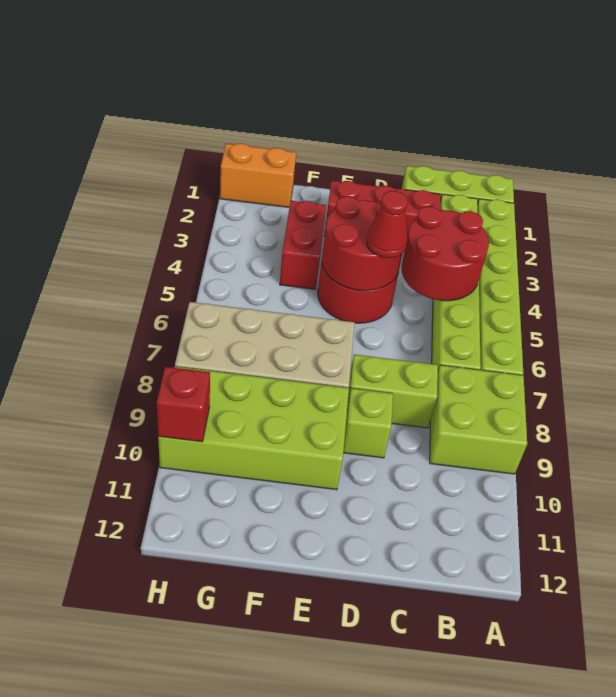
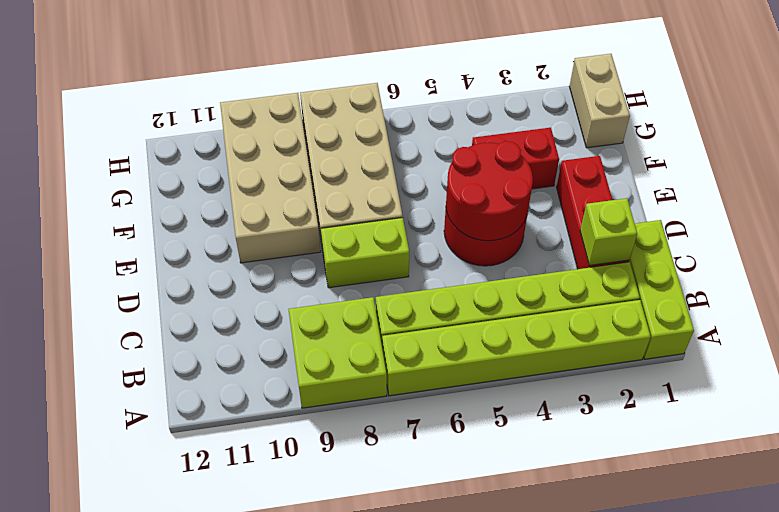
red round brick B4:C5 level 2 -> none
lime brick C8:D8 level 1 -> lime brick D7:D8 level 1
red cone D5 level 3 -> none
lime brick D9 level 1 -> lime brick C2 level 2
lime brick E9:H10 level 1 -> tan brick E9:H10 level 1
orange brick G1:H1 level 1 -> tan brick G1:H1 level 1
red brick H10 level 2 -> none

